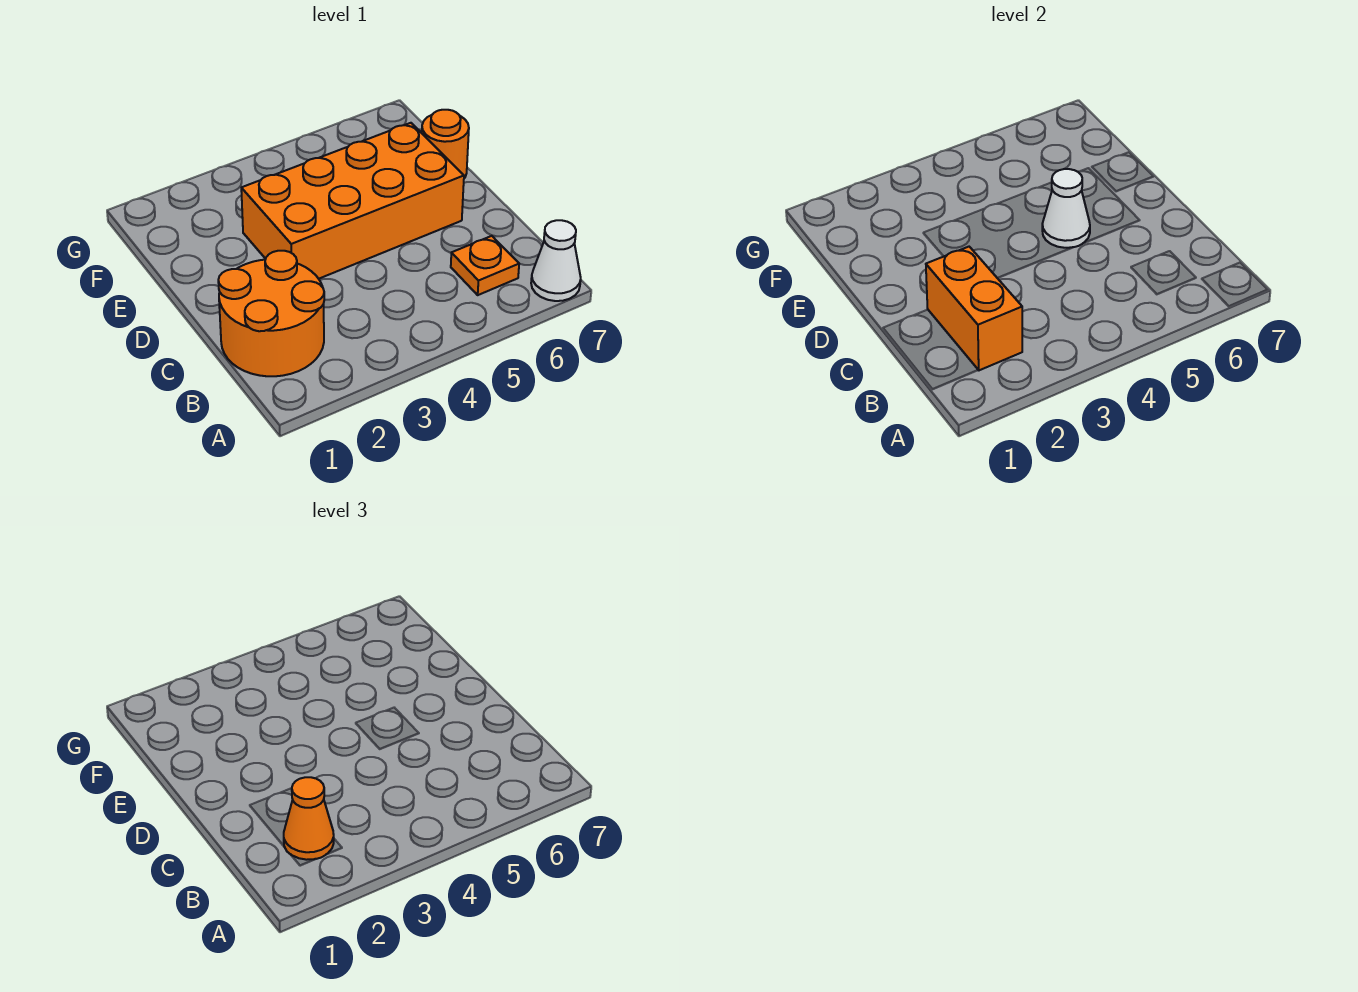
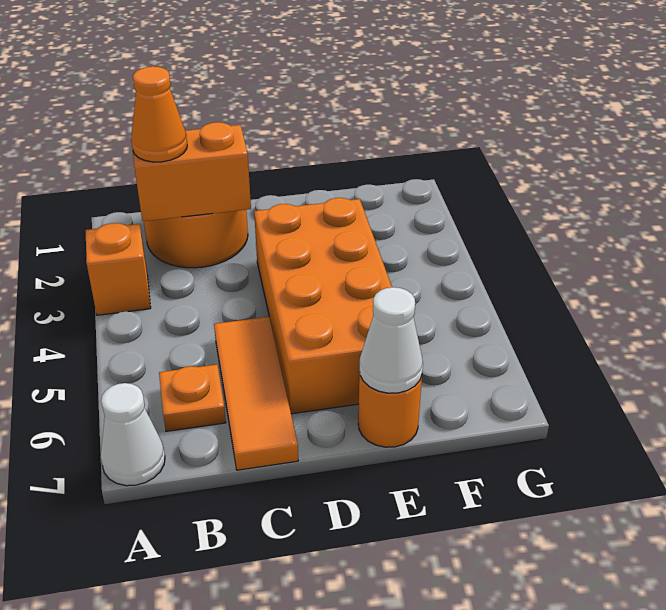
none -> orange brick A3 level 1
none -> orange tile C5:C7 level 1
white cone D5 level 2 -> white cone E7 level 2

